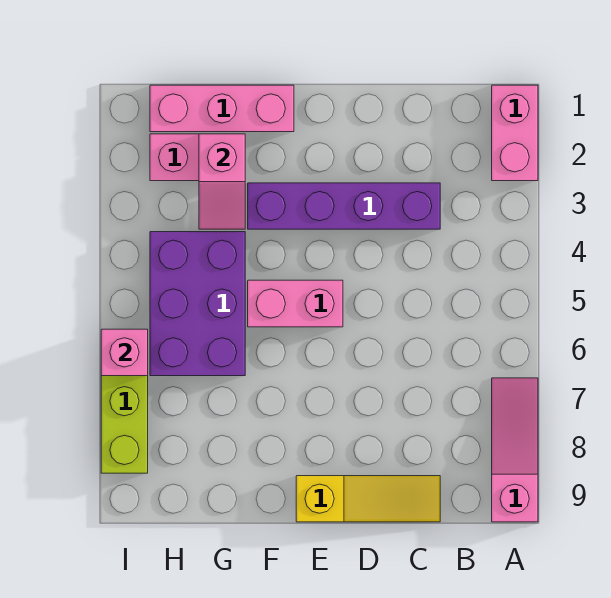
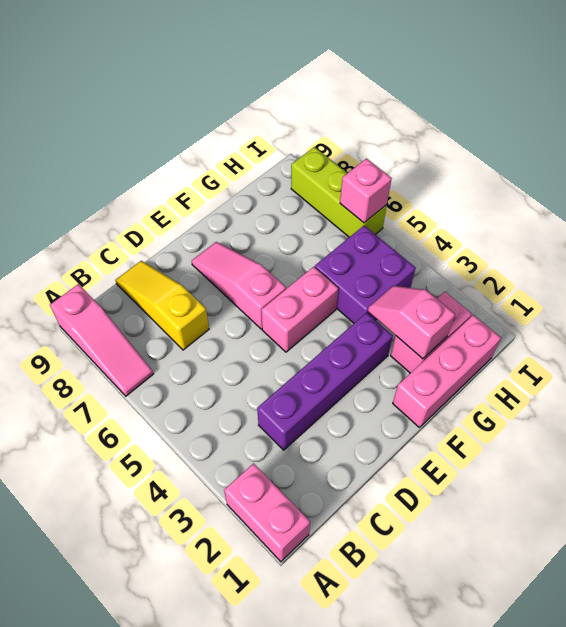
yellow slope C9:E9 level 1 top E -> yellow slope C7:C9 level 1 top 7
none -> pink slope E6:E8 level 1 top 6
purple brick G4:H6 level 1 -> purple brick G4:H5 level 1

